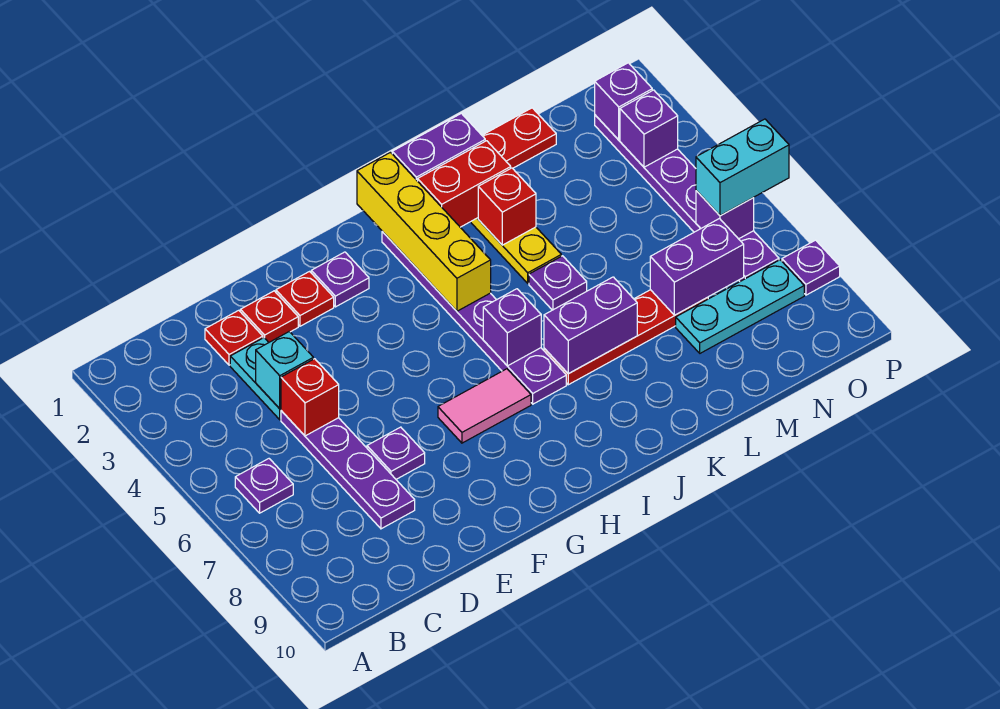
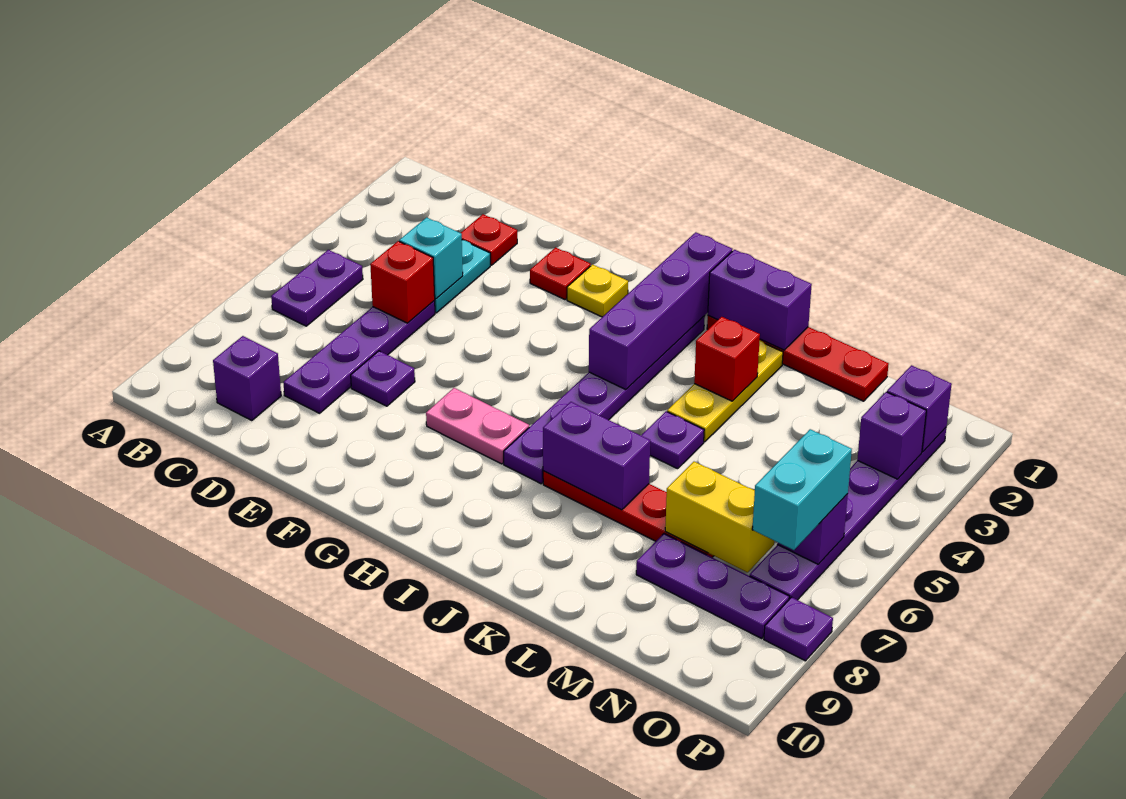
purple plate B6 level 1 -> purple plate B5:B6 level 1
red plate E2 level 1 -> none
purple plate G2 level 1 -> yellow plate G2 level 1
pink tile G7:H7 level 1 -> pink plate G7:H7 level 1
yellow brick I1:I4 level 2 -> purple brick I1:I4 level 2
purple brick I6 level 2 -> purple brick C9 level 1
red brick J2:K2 level 2 -> none
purple brick M7:N7 level 2 -> yellow brick M7:N7 level 2
cyan plate M8:O8 level 1 -> purple plate M8:O8 level 1
cyan brick O6:P6 level 3 -> cyan brick O6:O7 level 3

